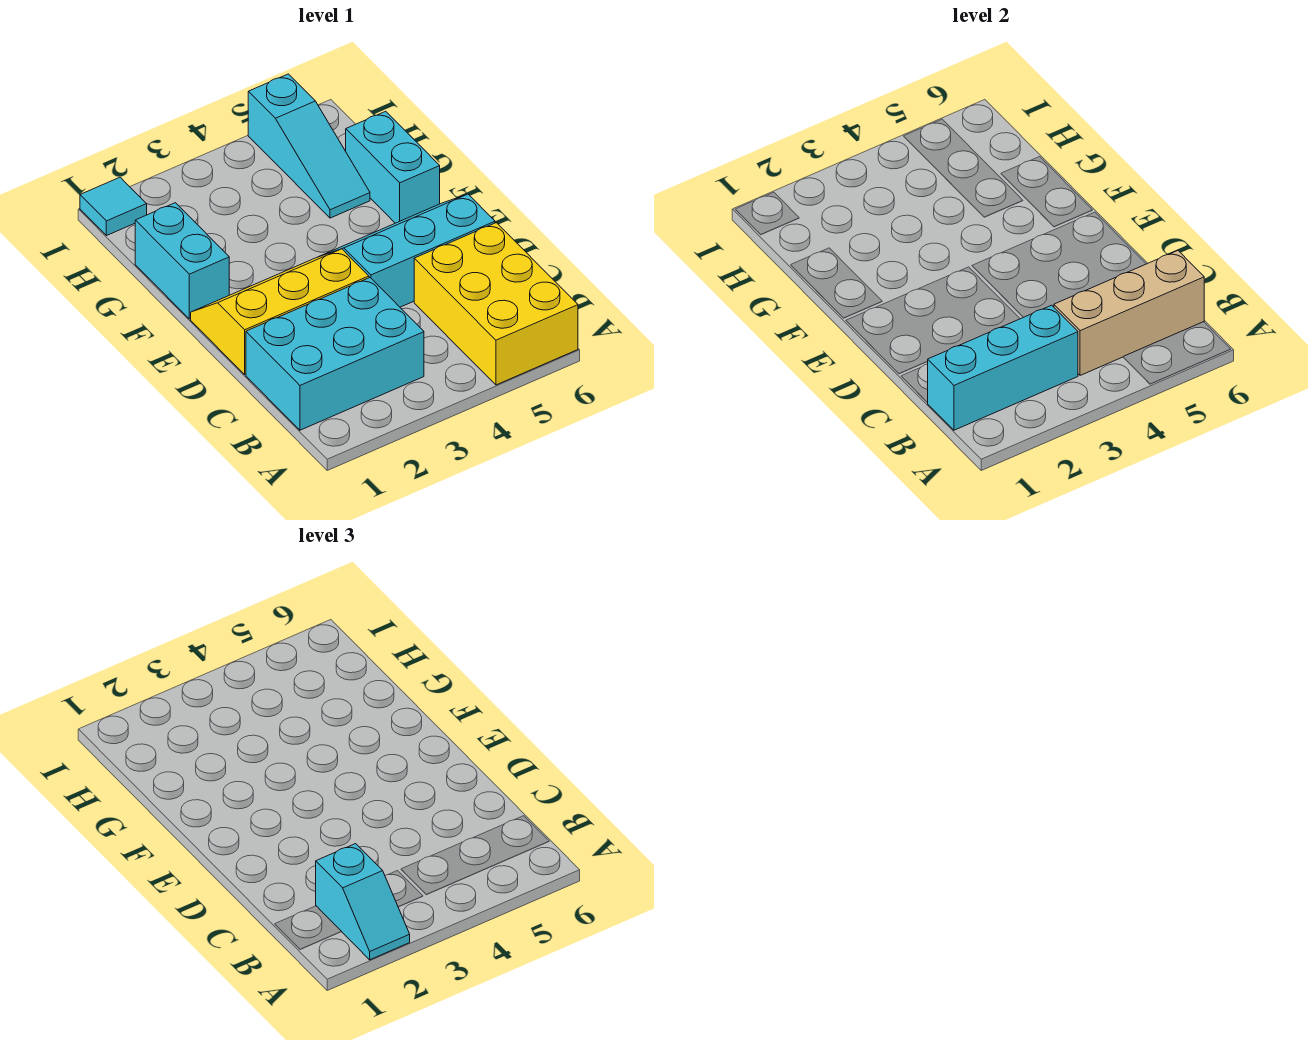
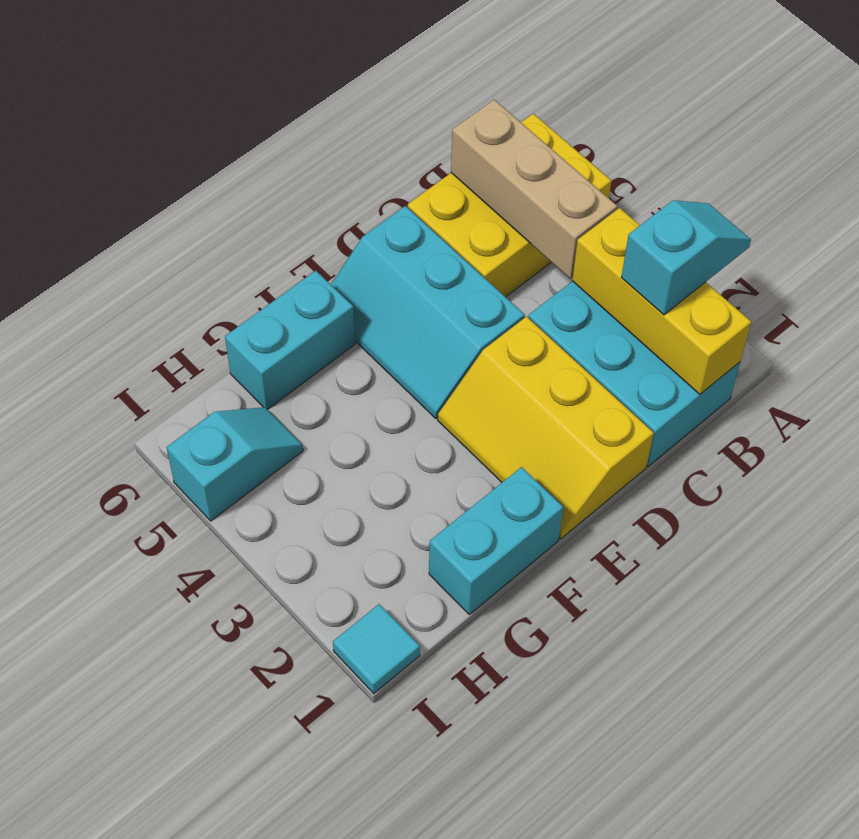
cyan brick B1:B3 level 2 -> yellow brick B1:B3 level 2
cyan slope G5:I5 level 1 top I -> cyan slope H5:I5 level 1 top I

